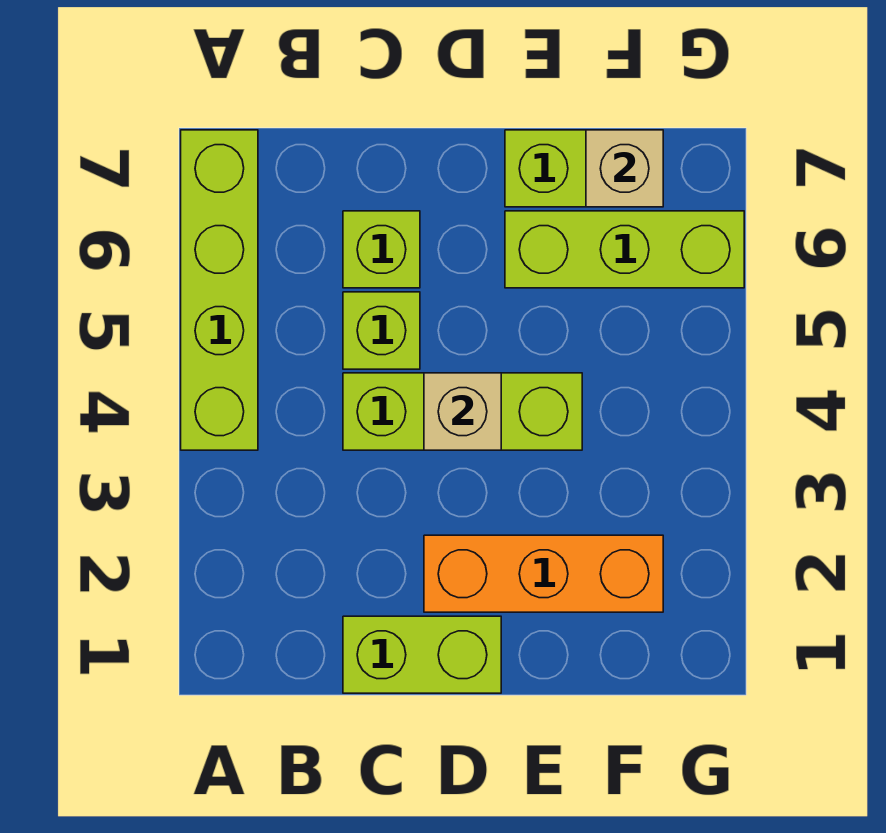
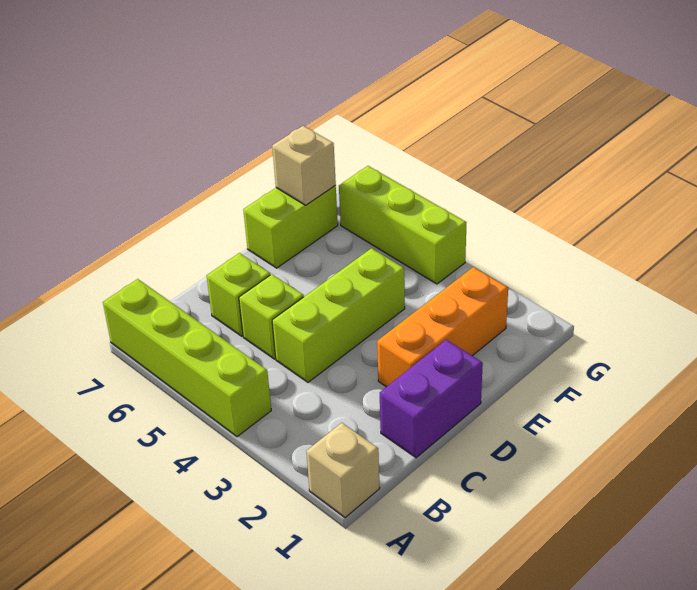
lime brick C1:D1 level 1 -> purple brick C1:D1 level 1
tan brick D4 level 2 -> tan brick A1 level 1
lime brick E6:G6 level 1 -> lime brick G4:G6 level 1

